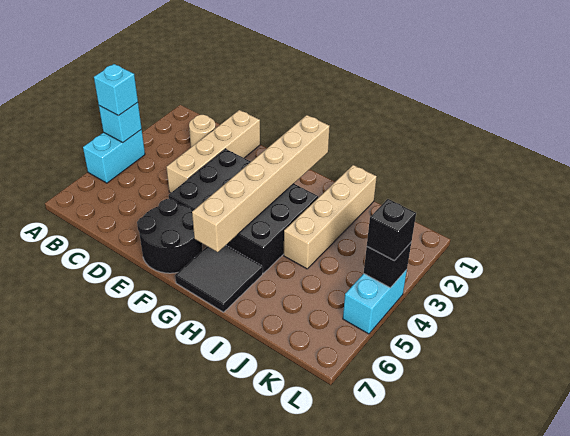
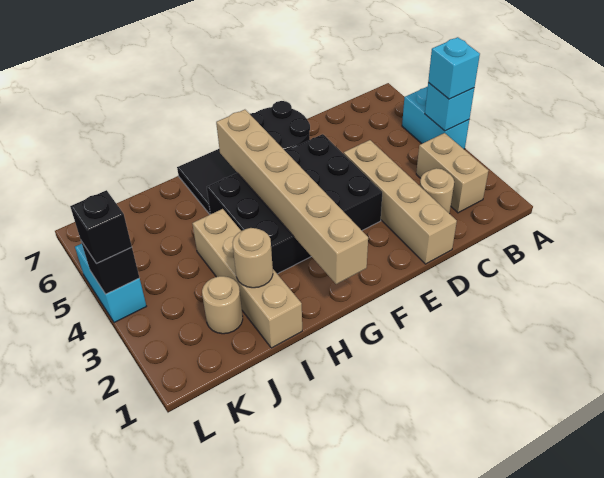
none -> tan brick B2:B3 level 1
none -> tan round brick I2 level 2
none -> tan round brick J2 level 1

